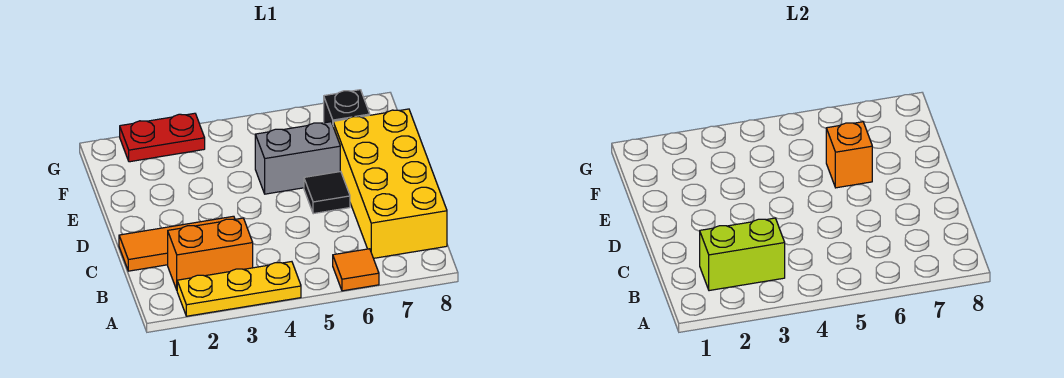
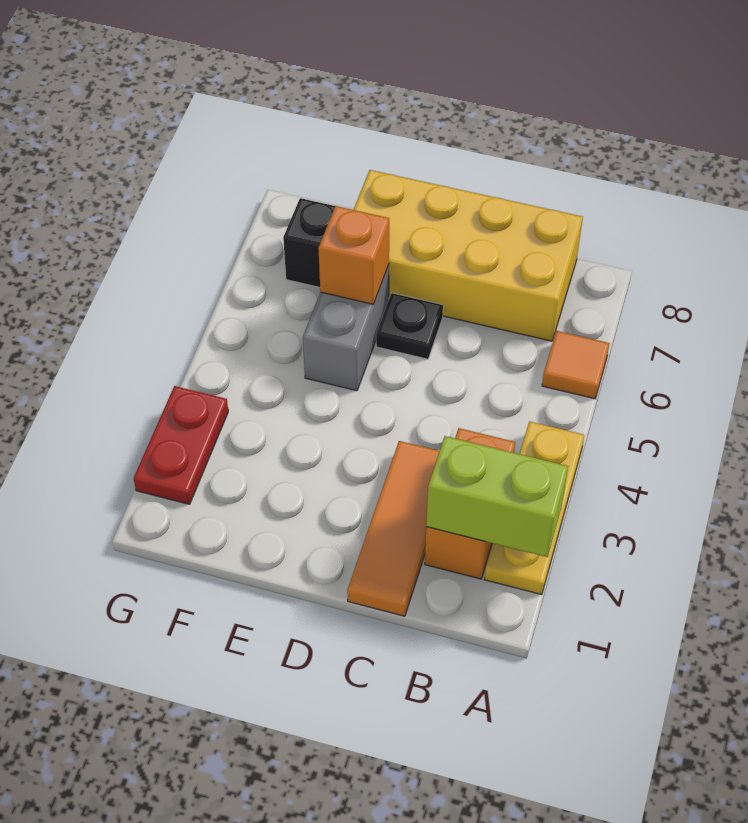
lime brick B2:B3 level 2 -> lime brick A2:B2 level 2
black tile D6 level 1 -> black plate D6 level 1

